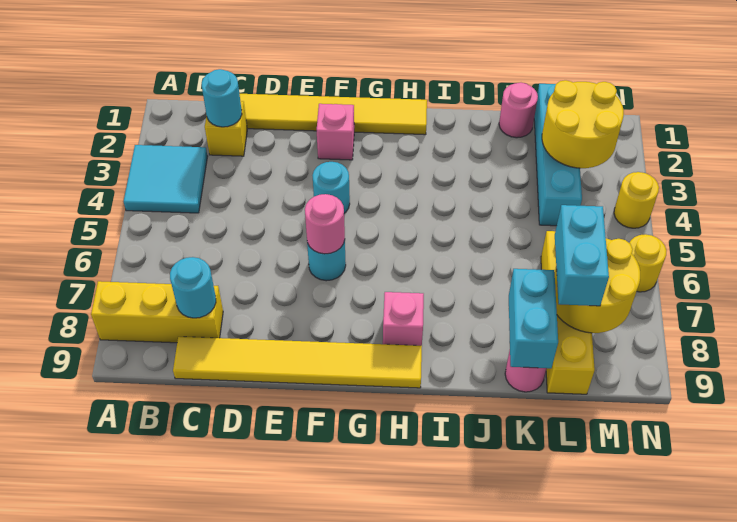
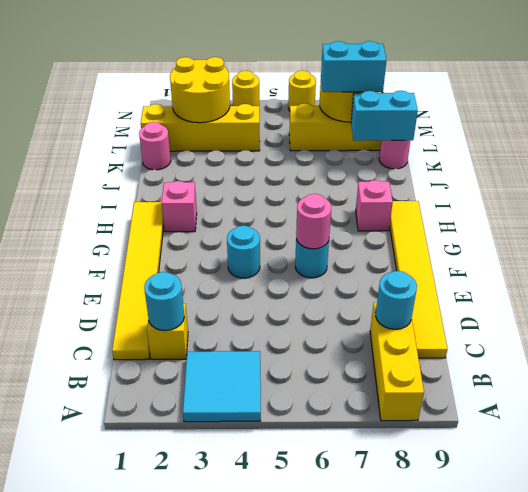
pink brick F2 level 1 -> pink brick H2 level 1
cyan brick L1:L4 level 1 -> yellow brick L1:L4 level 1

